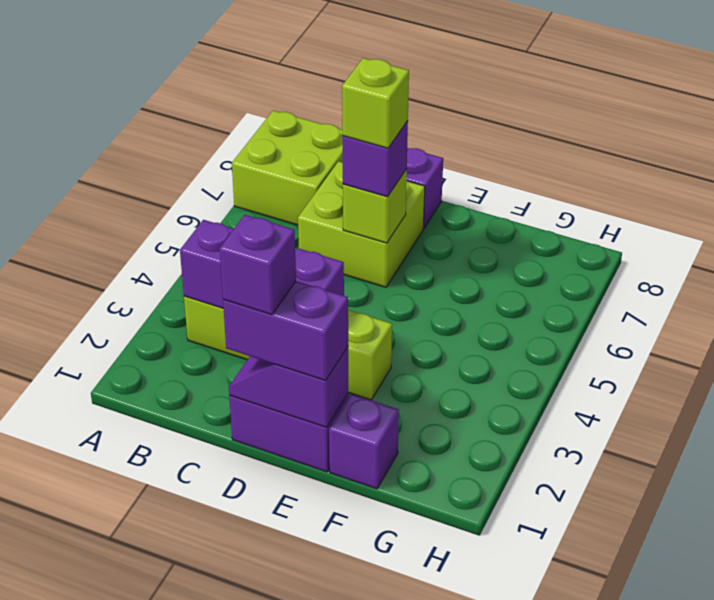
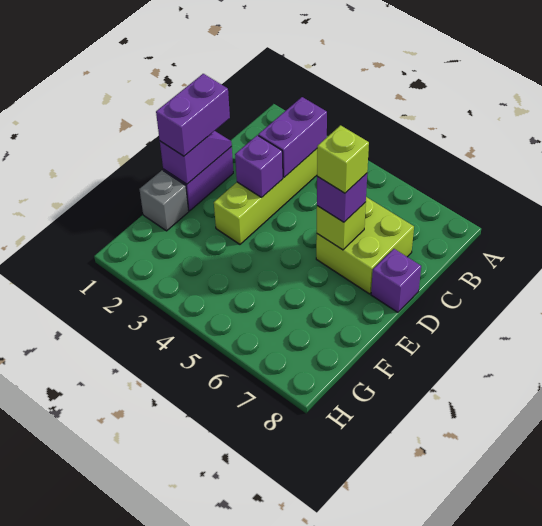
lime brick A7:B8 level 1 -> none
purple brick D1 level 4 -> none
purple brick F1 level 1 -> grey brick F1 level 1

